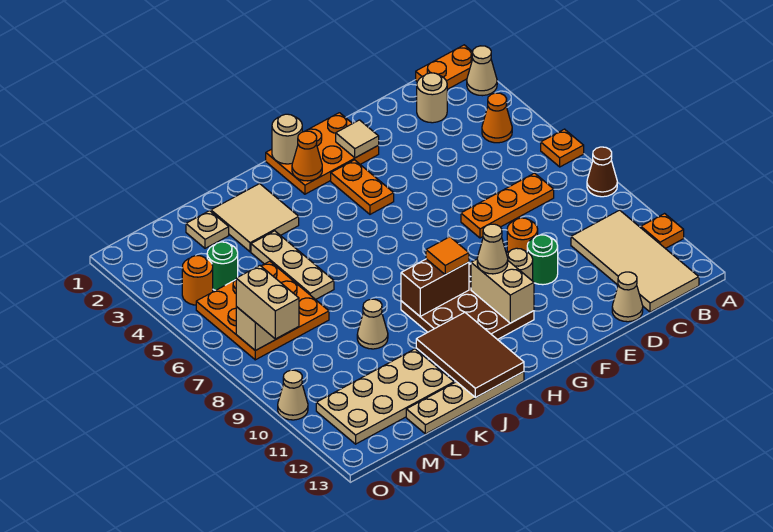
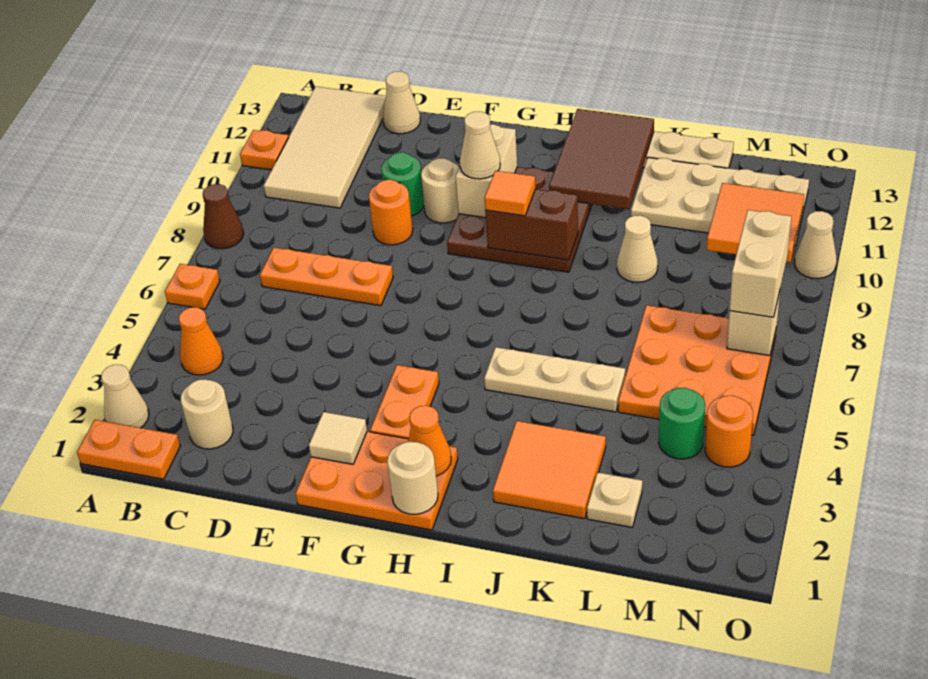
tan tile J2:K3 level 1 -> orange tile J2:K3 level 1
tan plate K4:K6 level 1 -> tan plate I5:K5 level 1
none -> orange tile M10:N11 level 2

